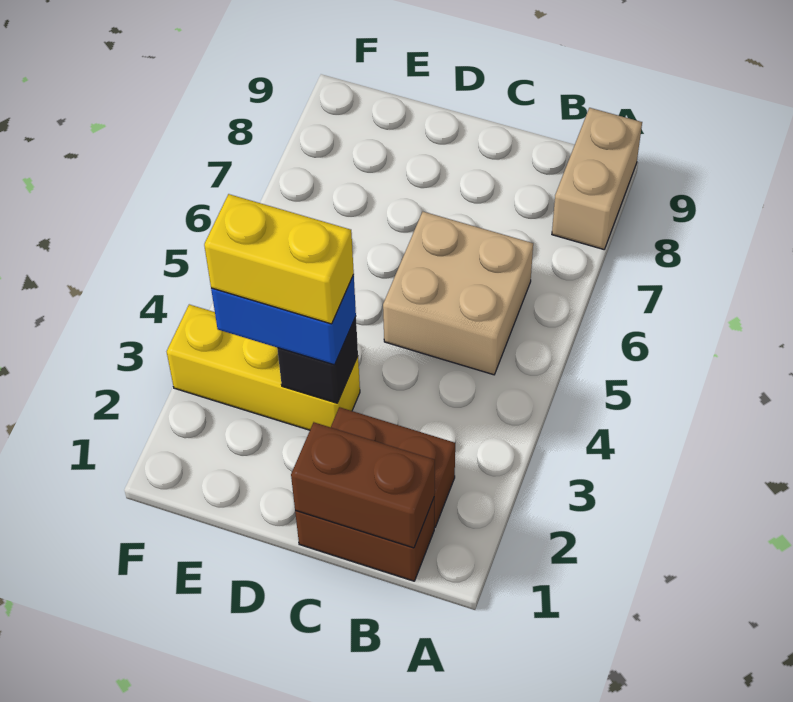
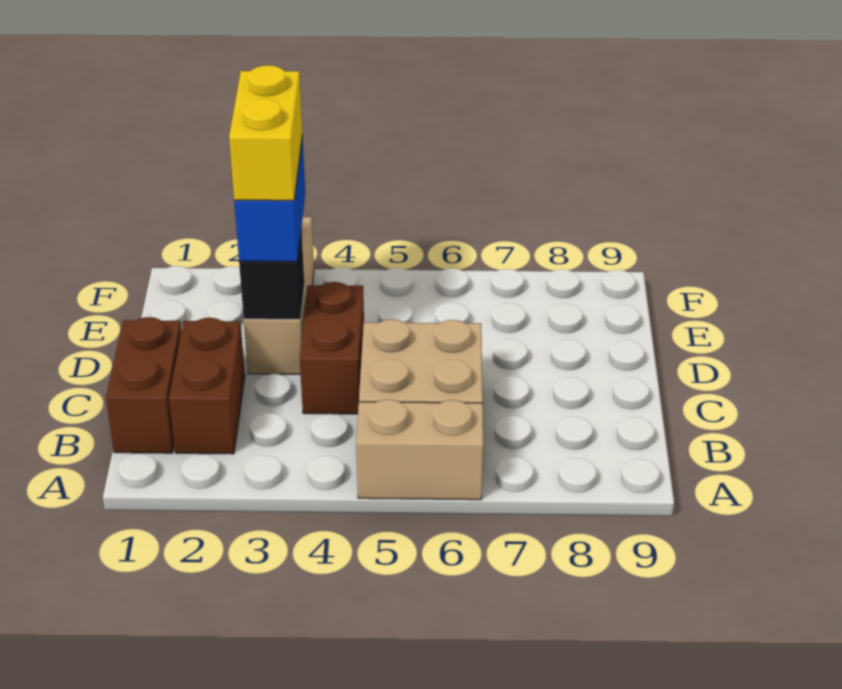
tan brick A8:A9 level 1 -> tan brick A5:A6 level 1
brown brick B1:C1 level 2 -> brown brick C4:D4 level 1
yellow brick D3:F3 level 1 -> tan brick D3:F3 level 1

